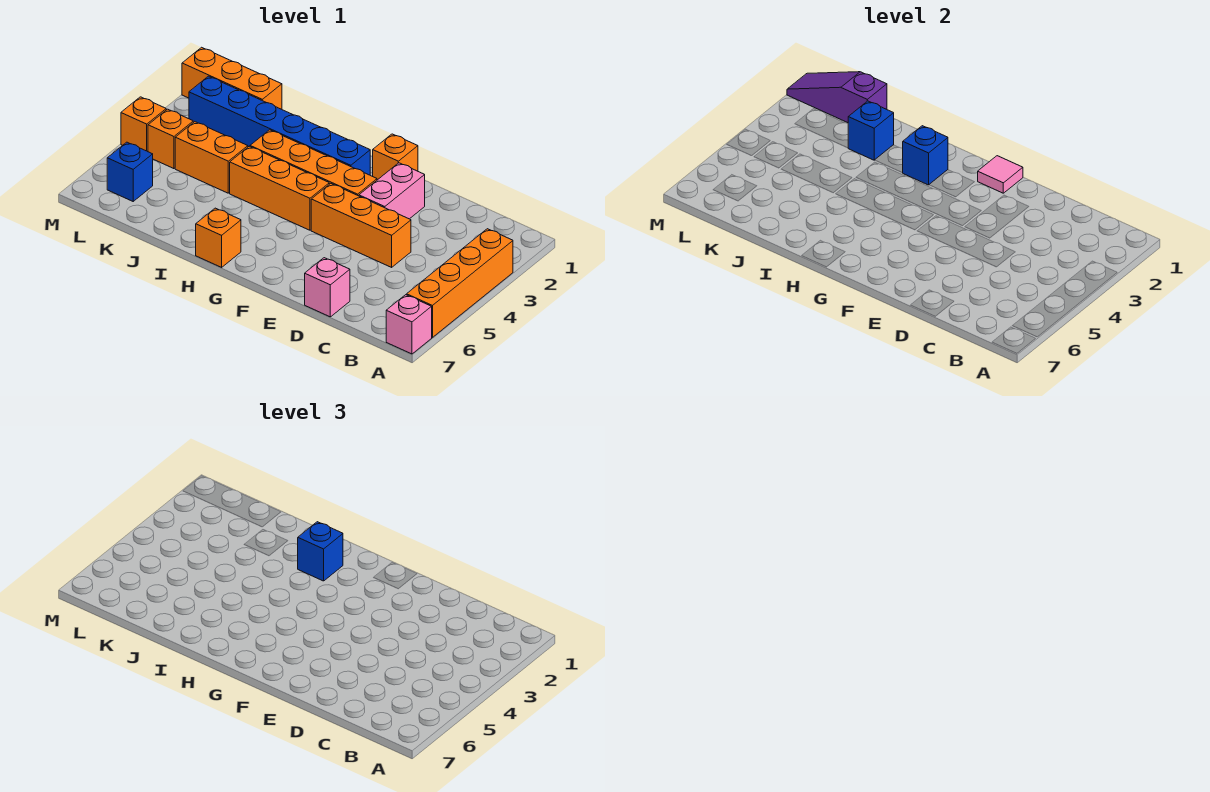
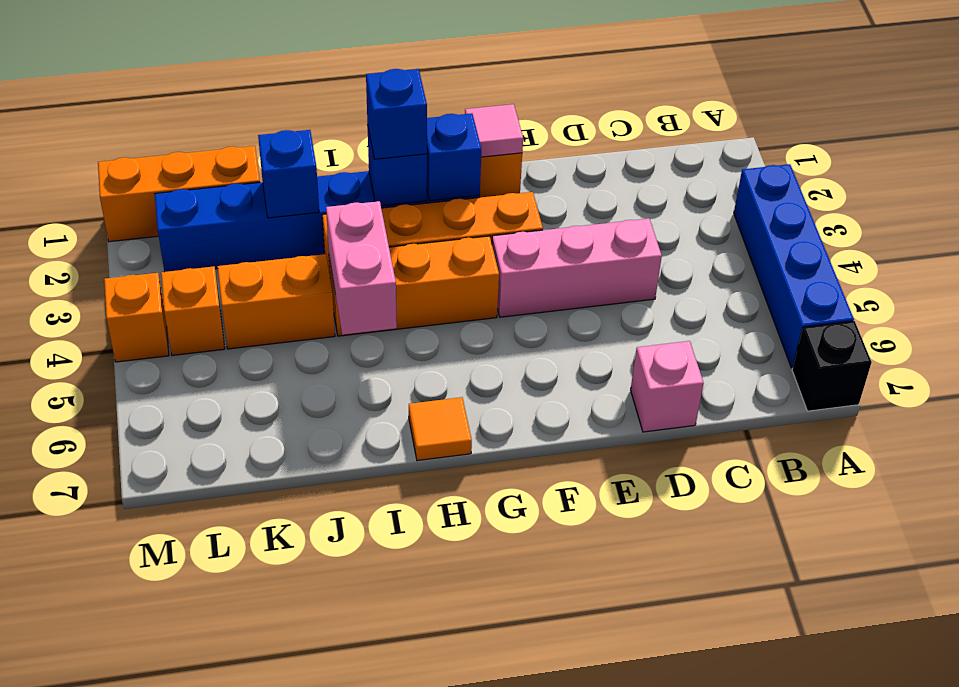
orange brick A3:A6 level 1 -> blue brick A3:A6 level 1
pink brick A7 level 1 -> black brick A7 level 1
orange brick D4:F4 level 1 -> pink brick D4:F4 level 1
pink brick E2:E3 level 1 -> pink brick I4:I5 level 2
orange brick H7 level 1 -> orange tile H7 level 1
purple slope K1:M1 level 2 top K -> none
blue brick L6 level 1 -> blue brick G2 level 2

